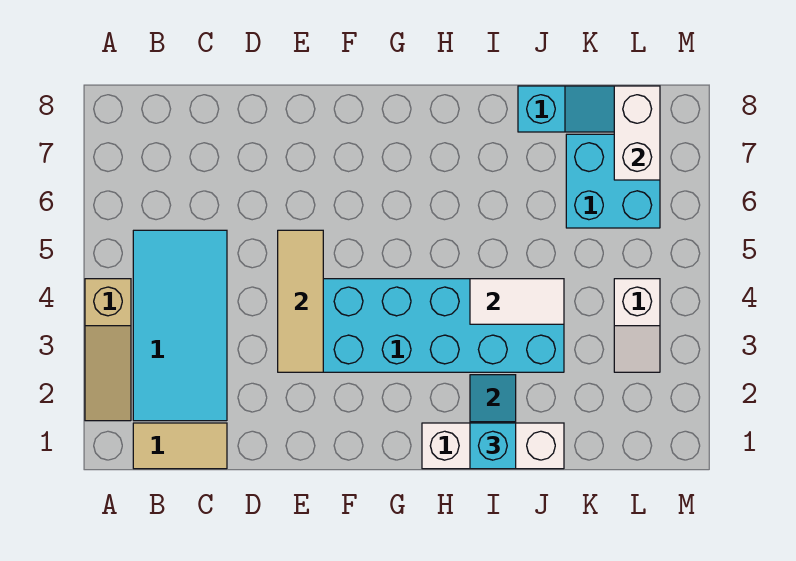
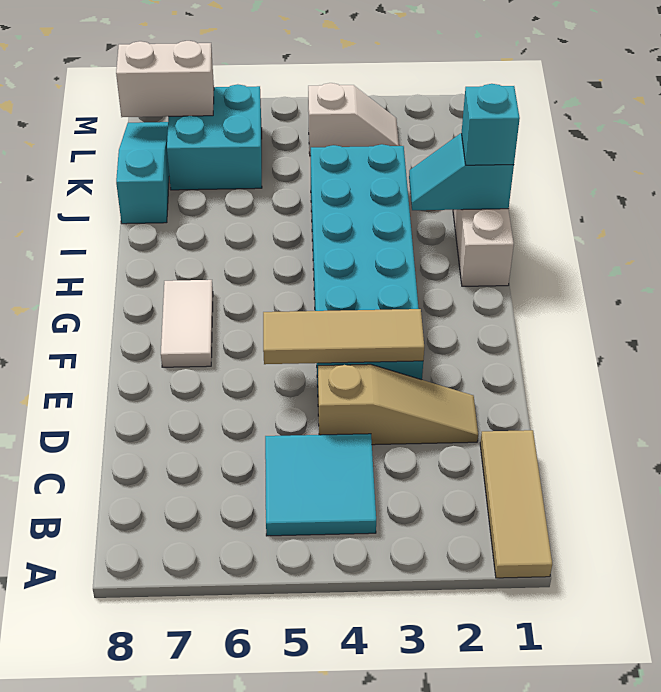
tan slope A2:A4 level 1 top 4 -> tan slope D2:D4 level 1 top 4
tan tile B1:C1 level 1 -> tan tile A1:C1 level 1
cyan tile B2:C5 level 1 -> cyan tile B4:C5 level 1
white tile I4:J4 level 2 -> white tile F7:G7 level 1

